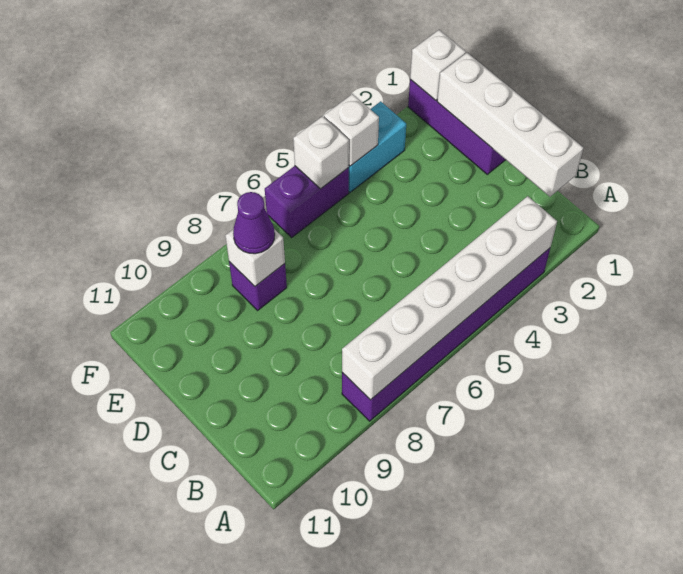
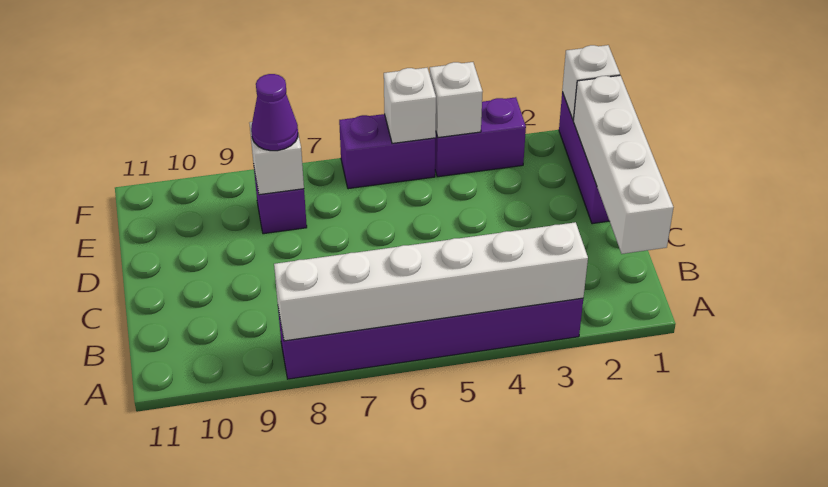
cyan brick F3:F4 level 1 -> purple brick F3:F4 level 1

